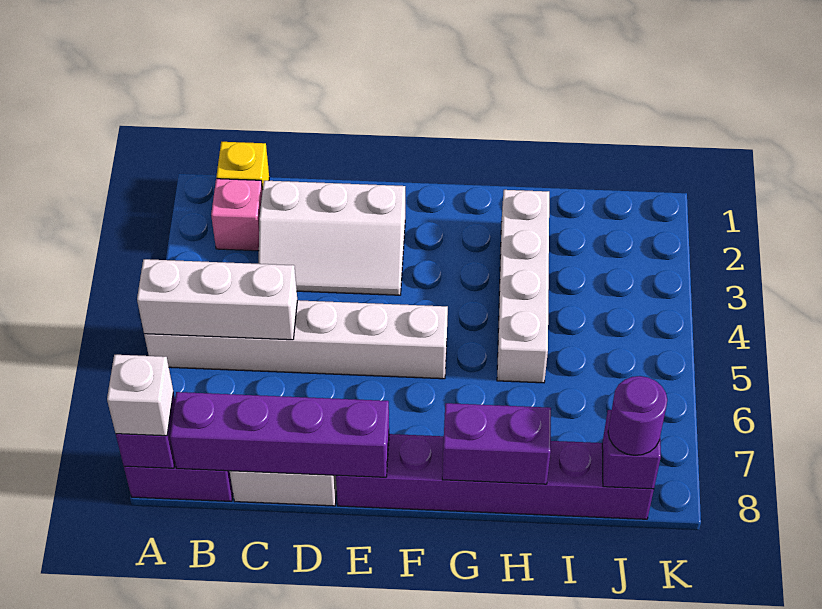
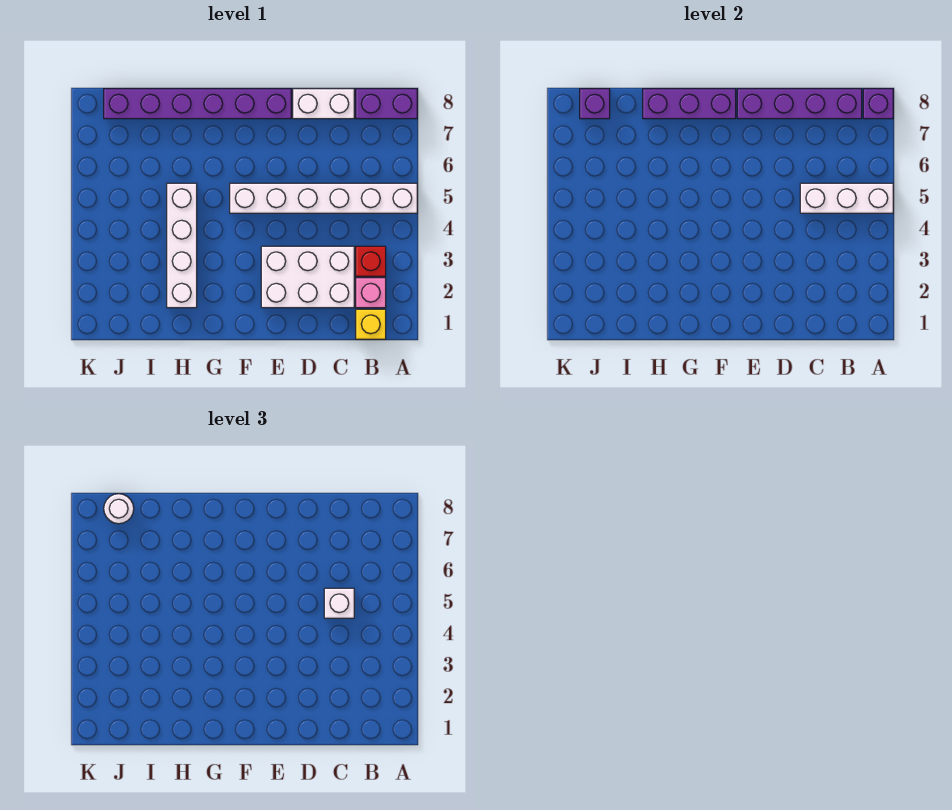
white brick A8 level 3 -> white brick C5 level 3
none -> red brick B3 level 1
white slope C2:E3 level 1 top 2 -> white brick C2:E3 level 1
purple brick G8:H8 level 2 -> purple brick F8:H8 level 2
purple round brick J8 level 3 -> white round brick J8 level 3

